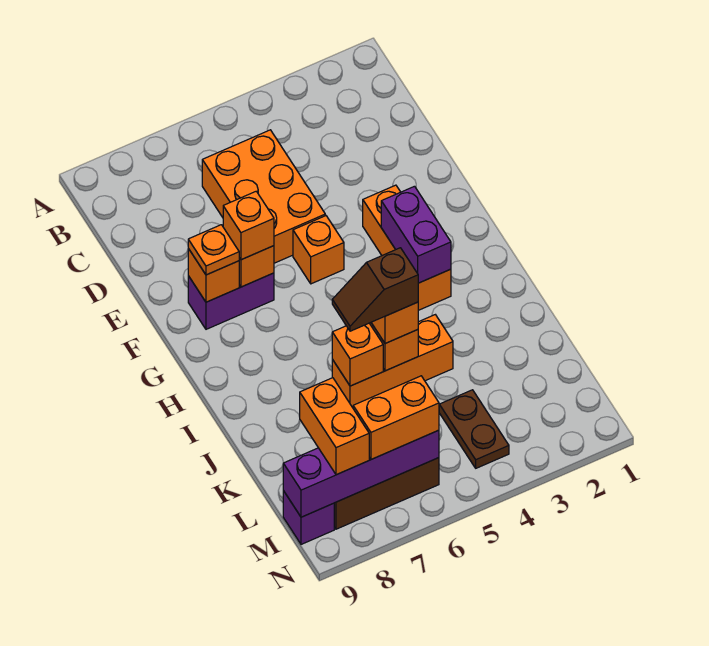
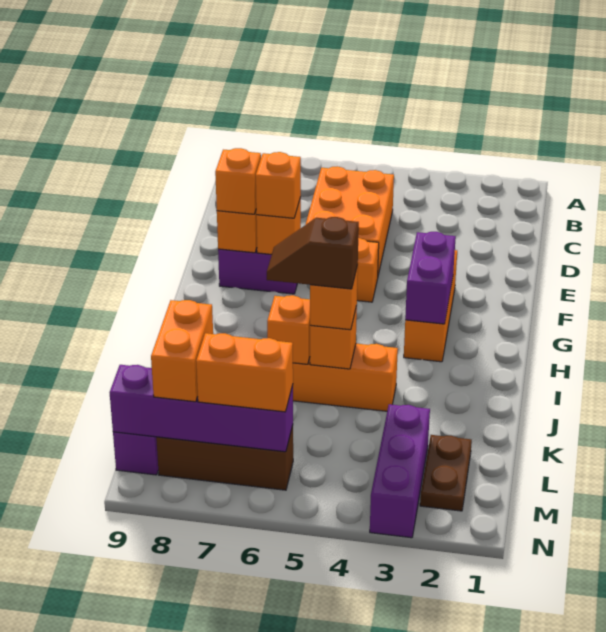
orange plate F8 level 3 -> orange brick F8 level 3
none -> purple brick L3:N3 level 1
brown plate L4:M4 level 1 -> brown plate L2:M2 level 1

